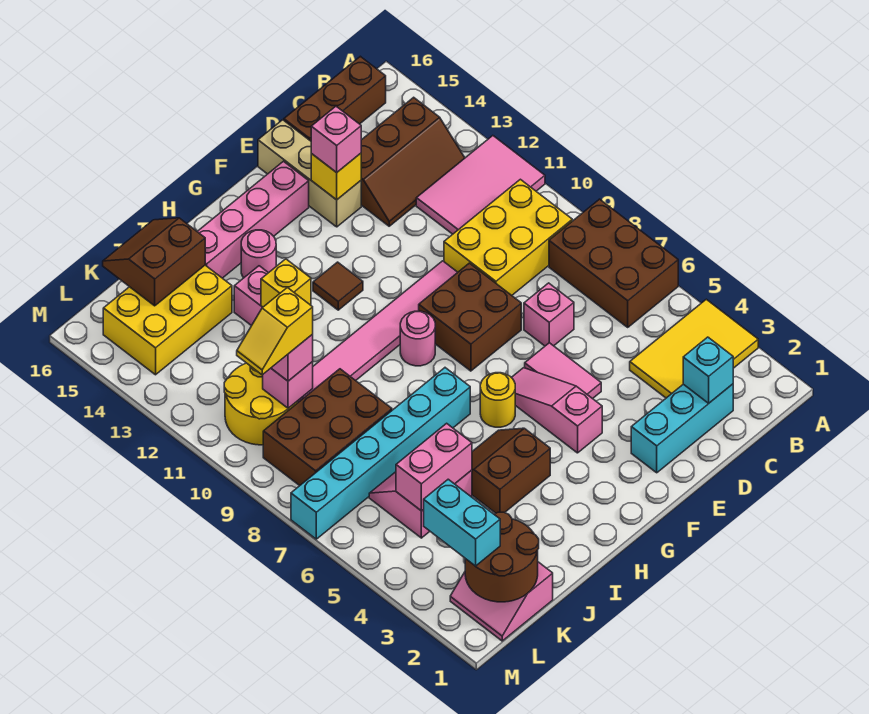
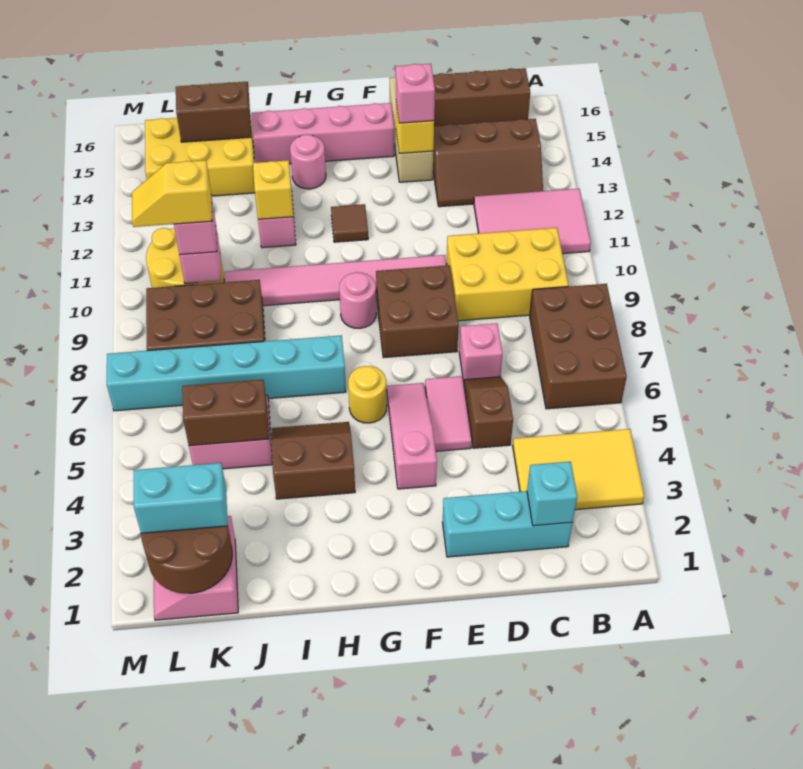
none -> brown slope D5:D6 level 1 top 5
pink brick J5:K5 level 2 -> brown brick J5:K5 level 2
cyan brick L2:L3 level 3 -> cyan brick K2:L2 level 3

